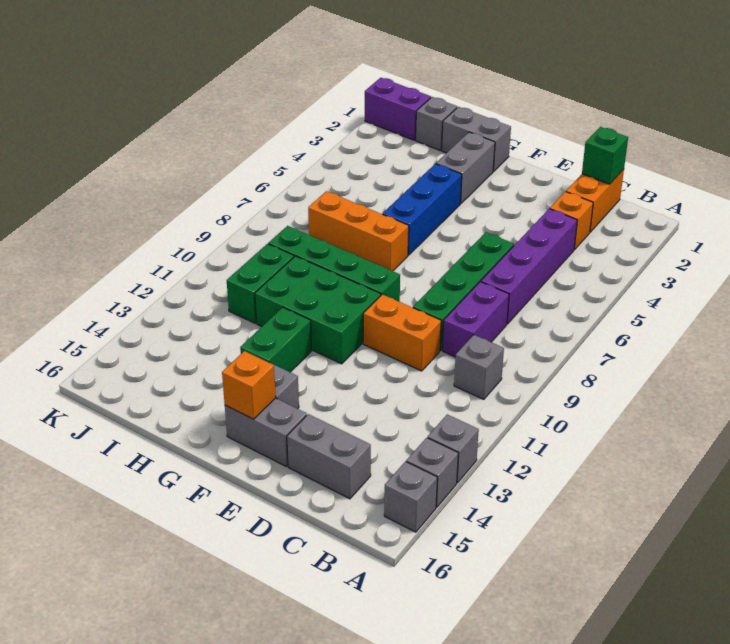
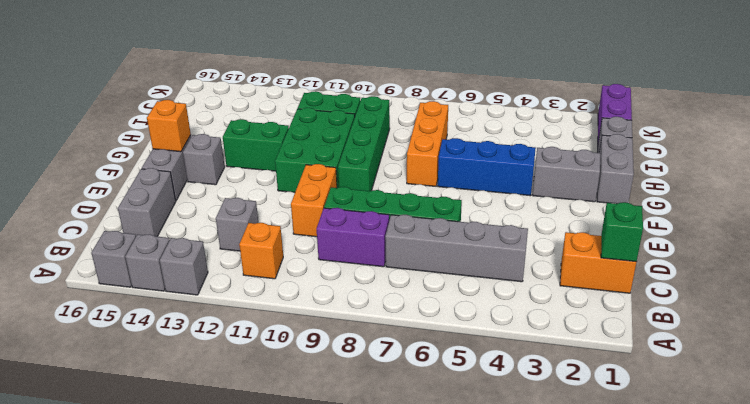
grey brick B10 level 1 -> grey brick C12 level 1
orange brick C3 level 1 -> orange brick B11 level 1
purple brick C4:C7 level 1 -> grey brick C4:C7 level 1

